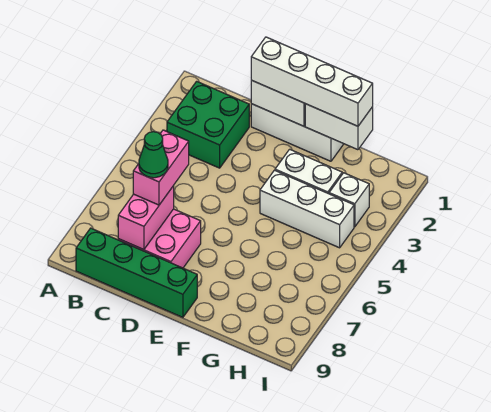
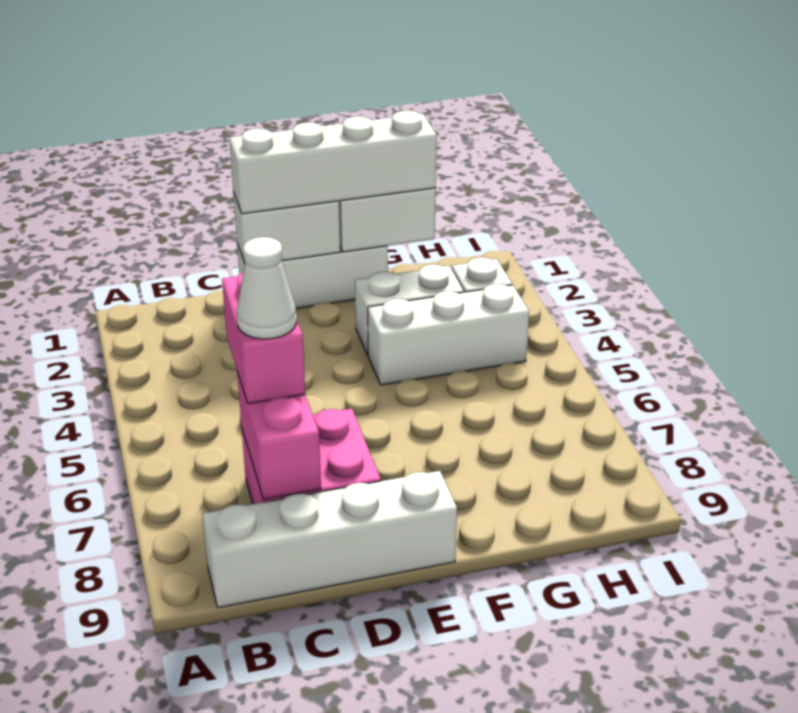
green brick B2:C3 level 1 -> none
green brick B9:E9 level 1 -> white brick B9:E9 level 1
green cone C7 level 4 -> white cone C7 level 4

